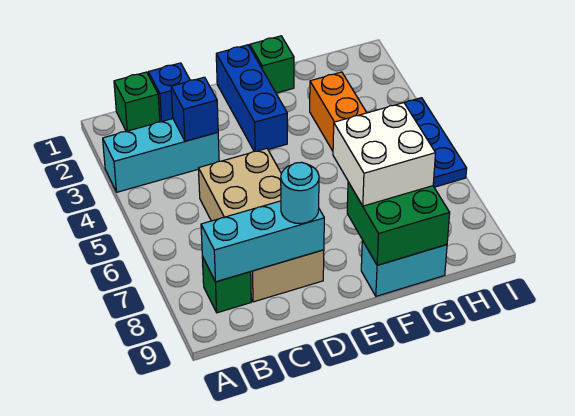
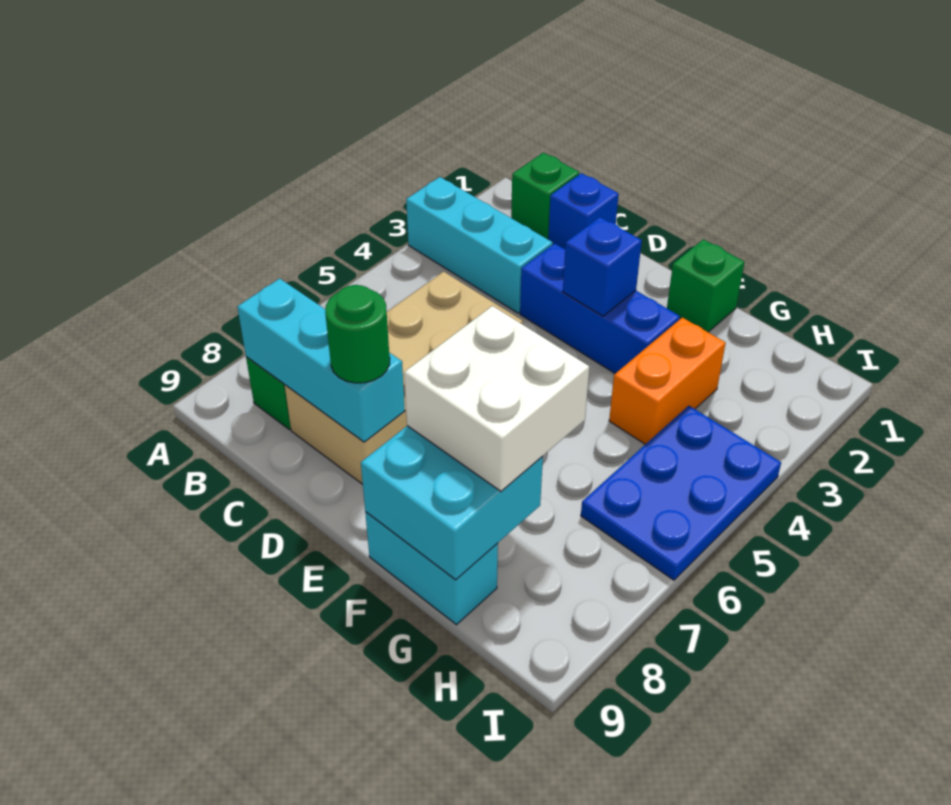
blue brick C3 level 2 -> blue brick E3 level 2
cyan round brick D8 level 3 -> green round brick D8 level 3
blue brick E1:E3 level 1 -> blue brick D3:F3 level 1
green brick F8:G9 level 2 -> cyan brick F8:G9 level 2

